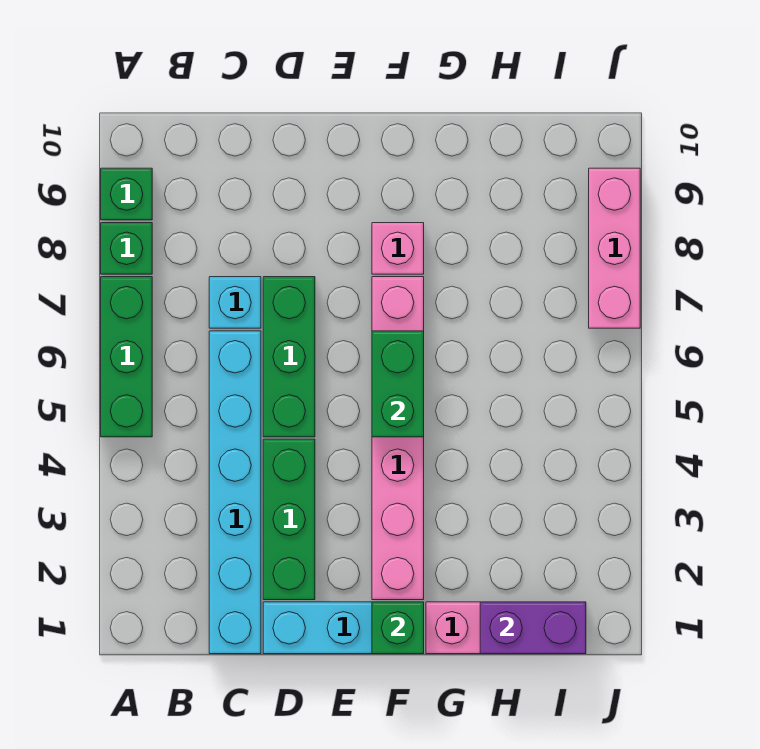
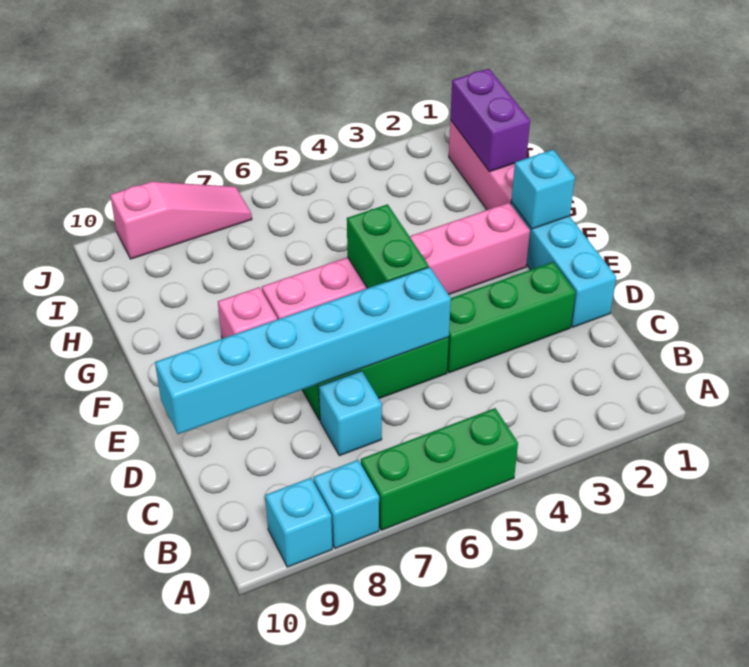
green brick A8 level 1 -> cyan brick A8 level 1
green brick A9 level 1 -> cyan brick A9 level 1
cyan brick C1:C6 level 1 -> cyan brick D5:D10 level 2
green brick F1 level 2 -> cyan brick F1 level 2
green brick F5:F6 level 2 -> green brick E5:F5 level 2
pink brick J7:J9 level 1 -> pink slope J7:J9 level 1 top 9

